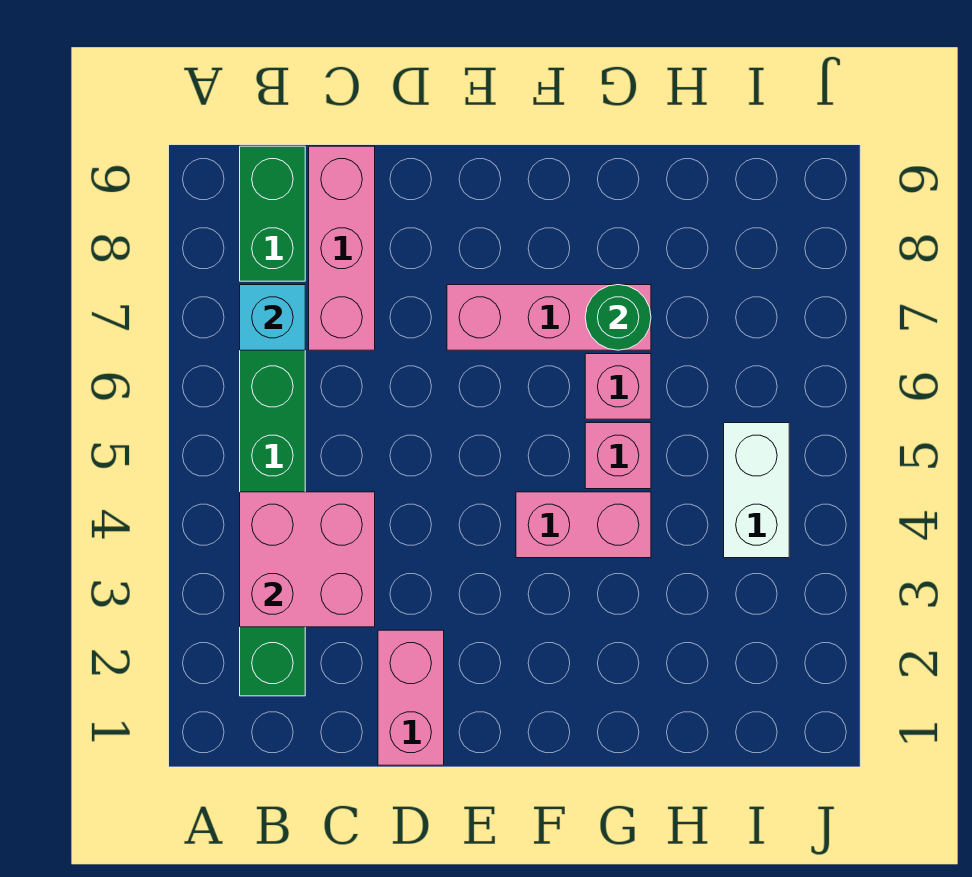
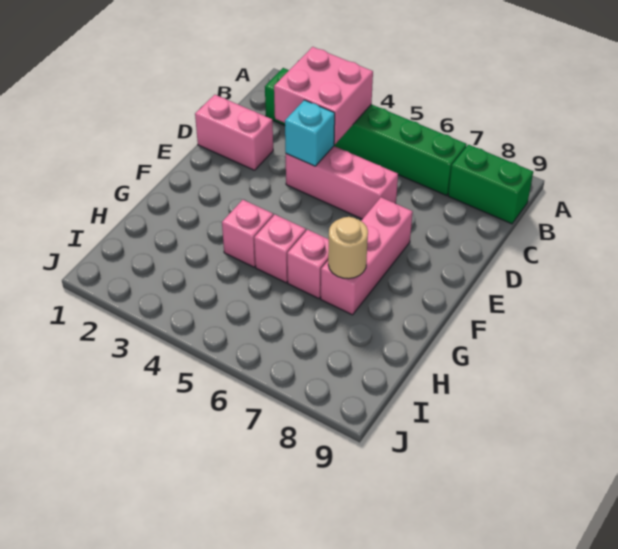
cyan brick B7 level 2 -> cyan brick D4 level 2
pink brick C7:C9 level 1 -> pink brick D4:D6 level 1
pink brick F4:G4 level 1 -> pink brick G4 level 1
green round brick G7 level 2 -> tan round brick G7 level 2
white brick I4:I5 level 1 -> none

